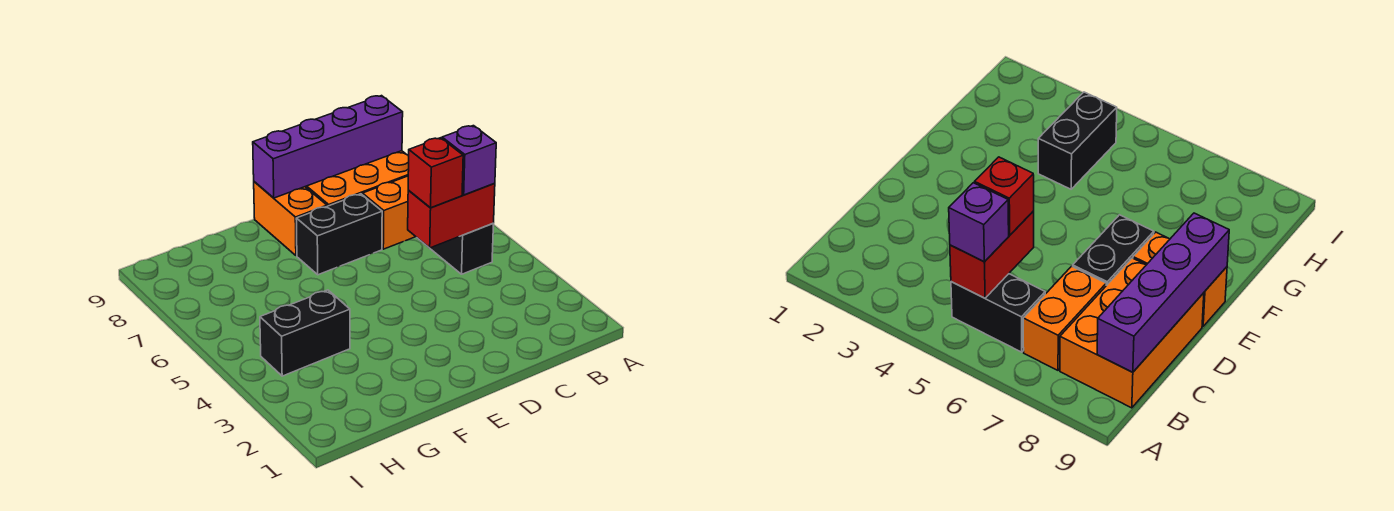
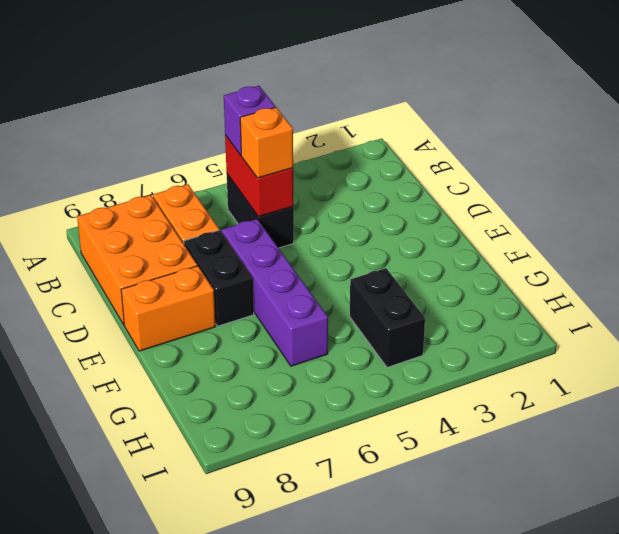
black brick B5:B6 level 1 -> black brick B5:C5 level 1
purple brick B9:E9 level 2 -> purple brick D6:G6 level 1
red brick C5 level 3 -> orange brick C5 level 3

